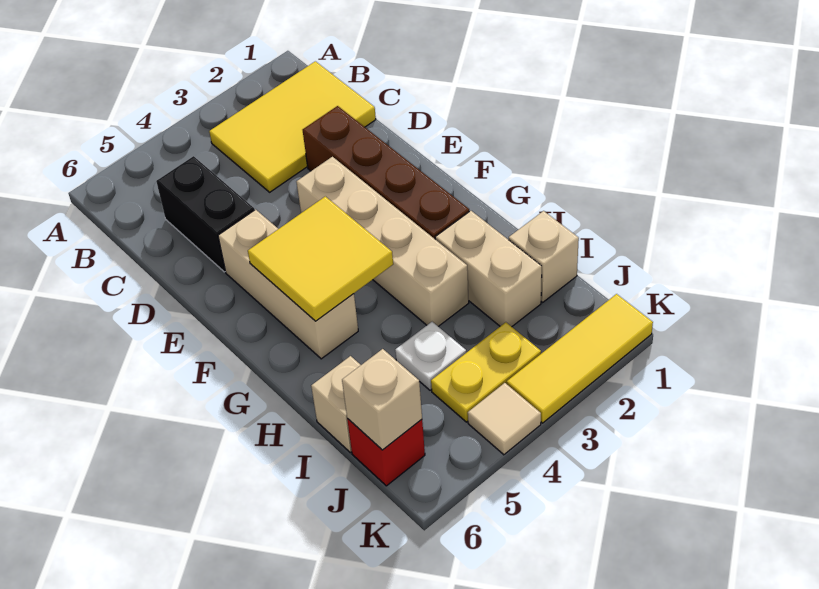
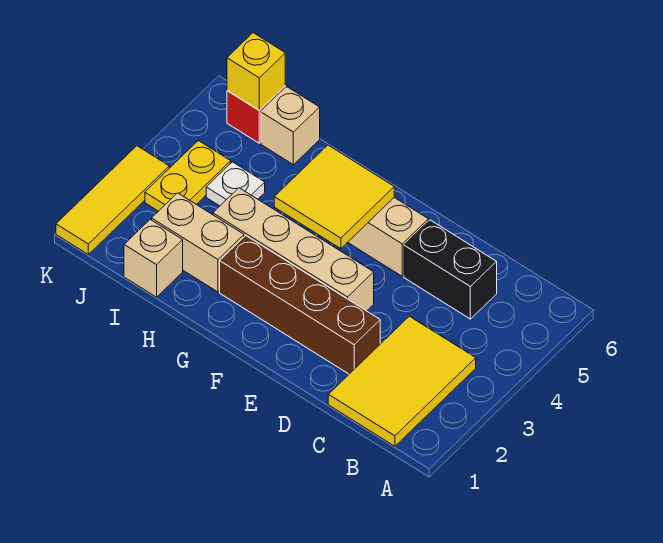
tan brick J6 level 2 -> yellow brick J6 level 2
tan tile K4 level 1 -> none

